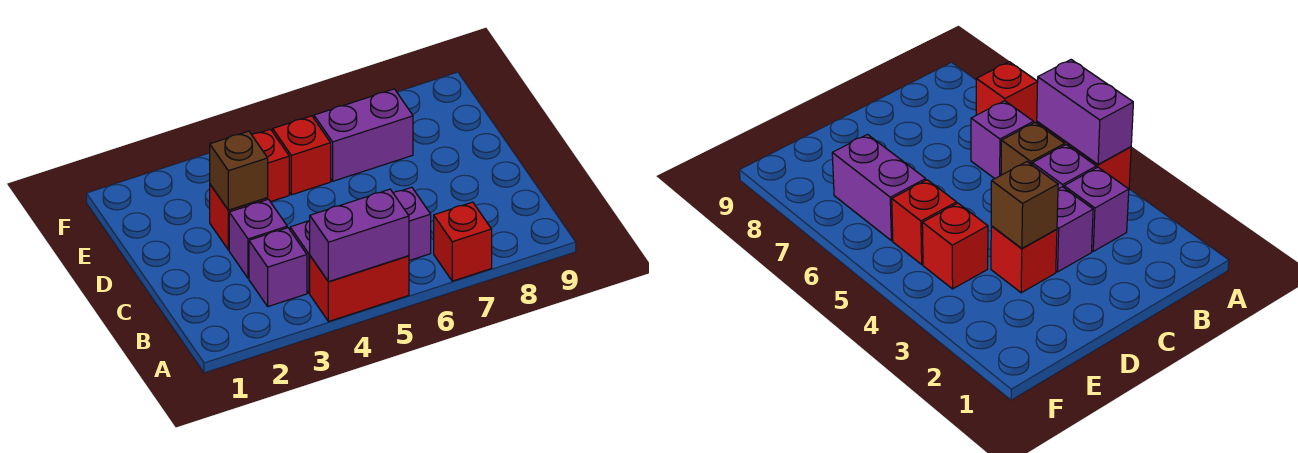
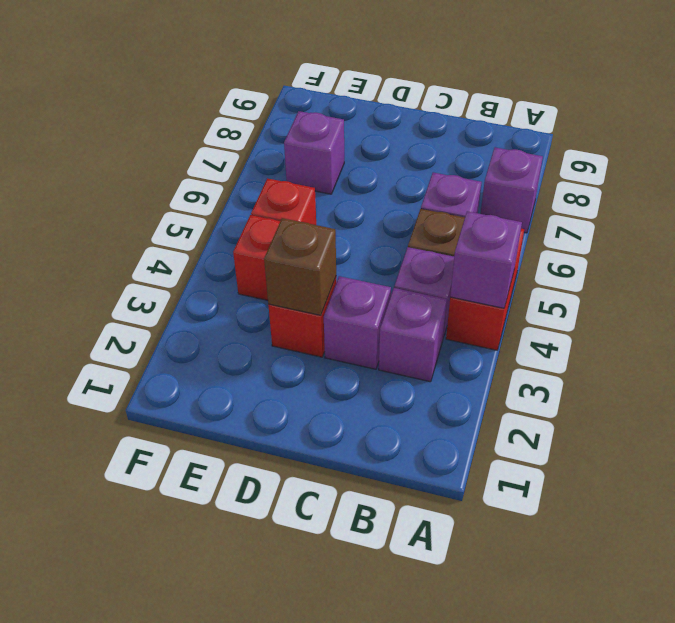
purple brick A4:A5 level 2 -> purple brick A4 level 2
red brick A7 level 1 -> purple brick A7 level 1
purple brick E6:E7 level 1 -> purple brick E7 level 1

